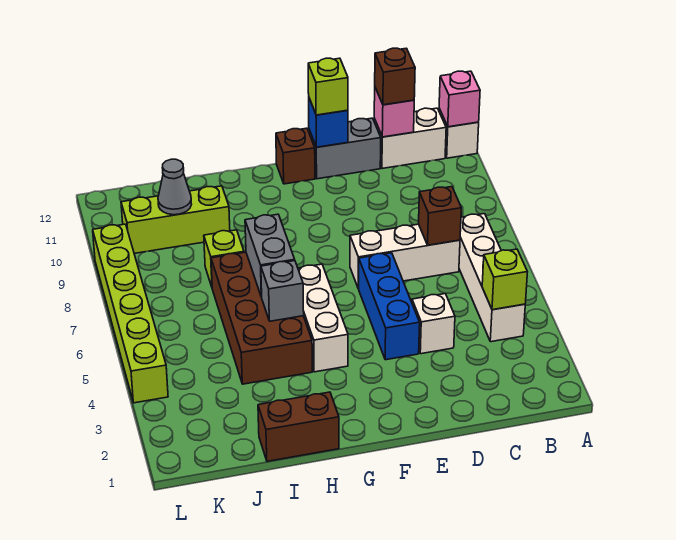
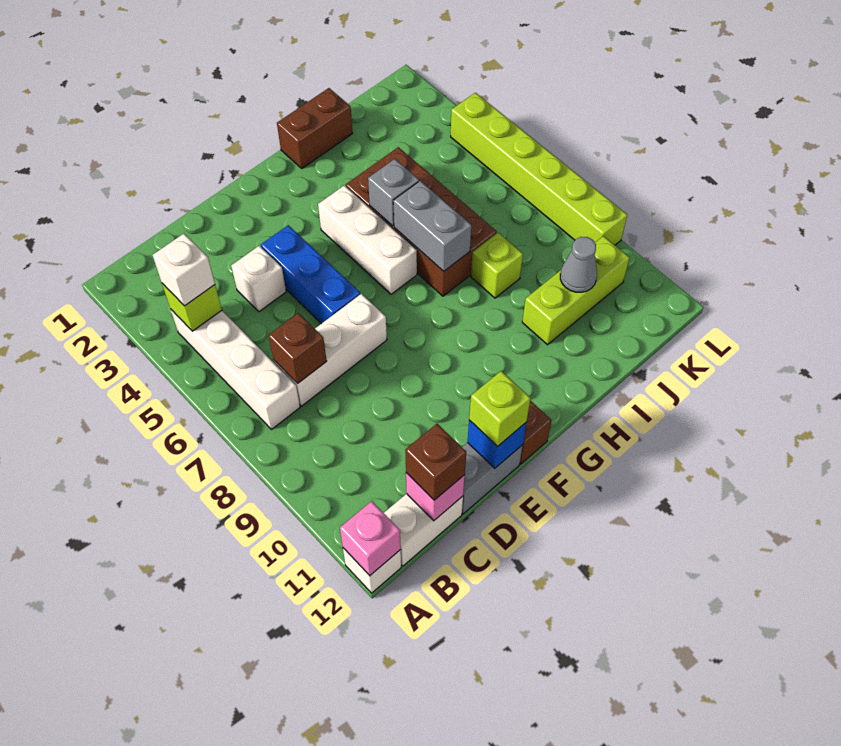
none -> white brick B4 level 3

